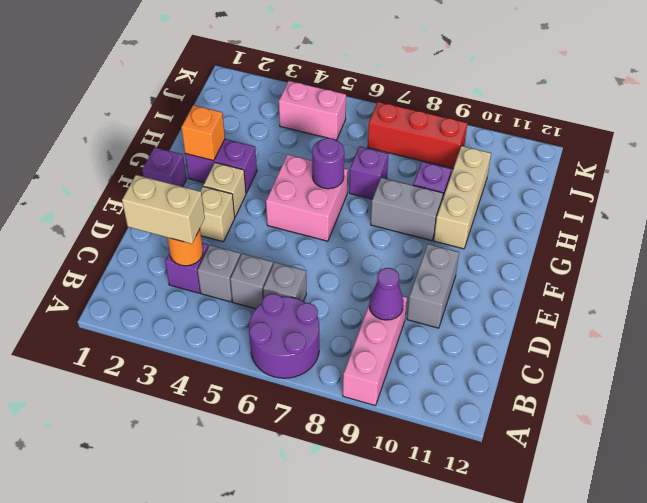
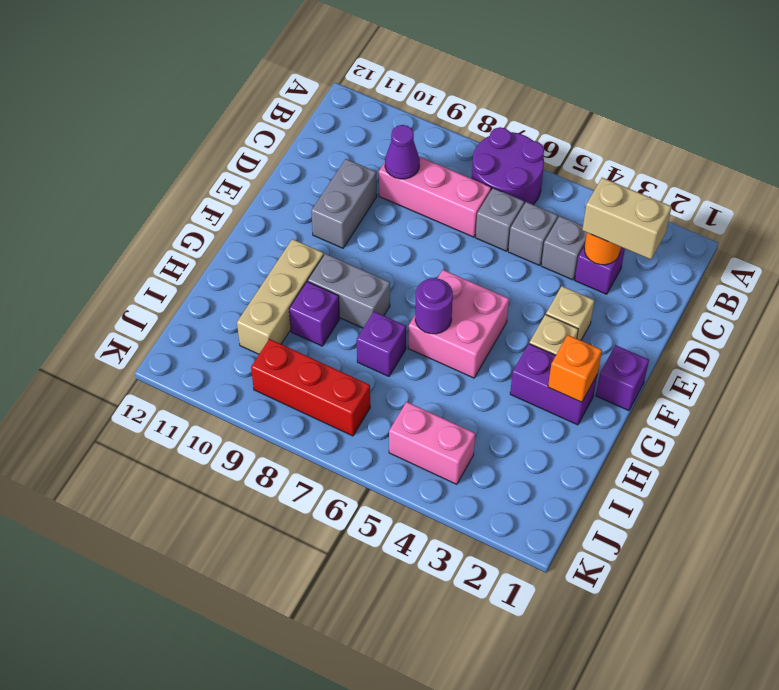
pink brick A9:C9 level 1 -> pink brick C7:C9 level 1

